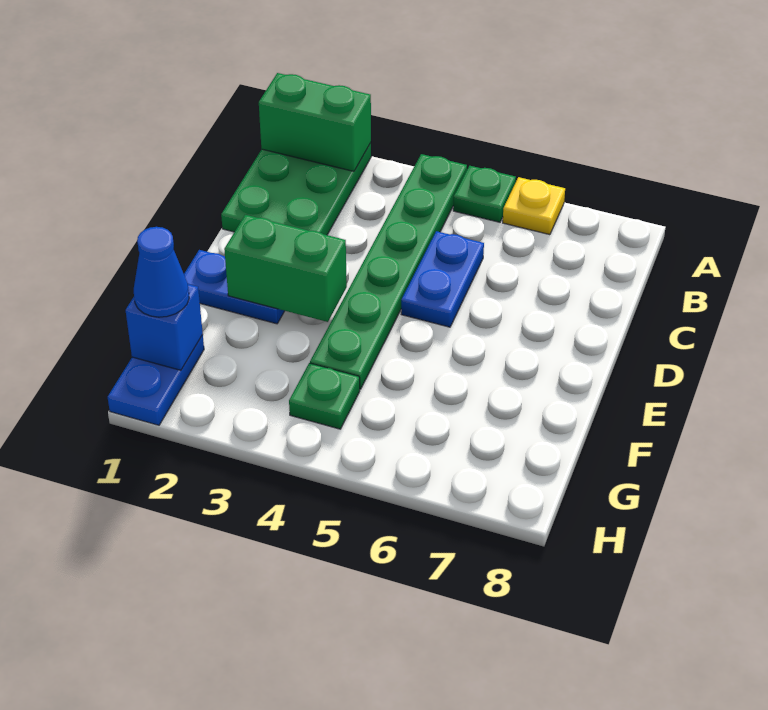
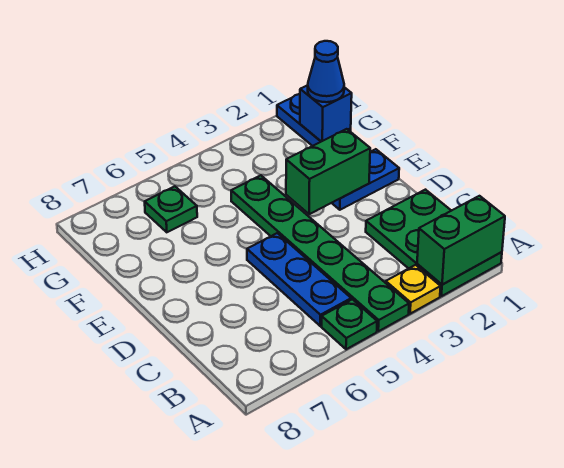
yellow plate A6 level 1 -> yellow plate A3 level 1
blue plate C5:D5 level 1 -> blue plate B5:D5 level 1
green plate G4 level 1 -> green plate G6 level 1

